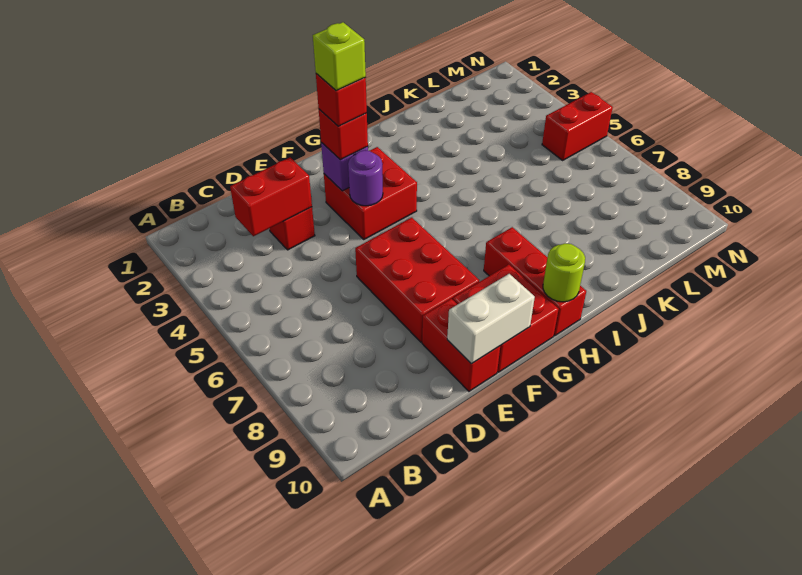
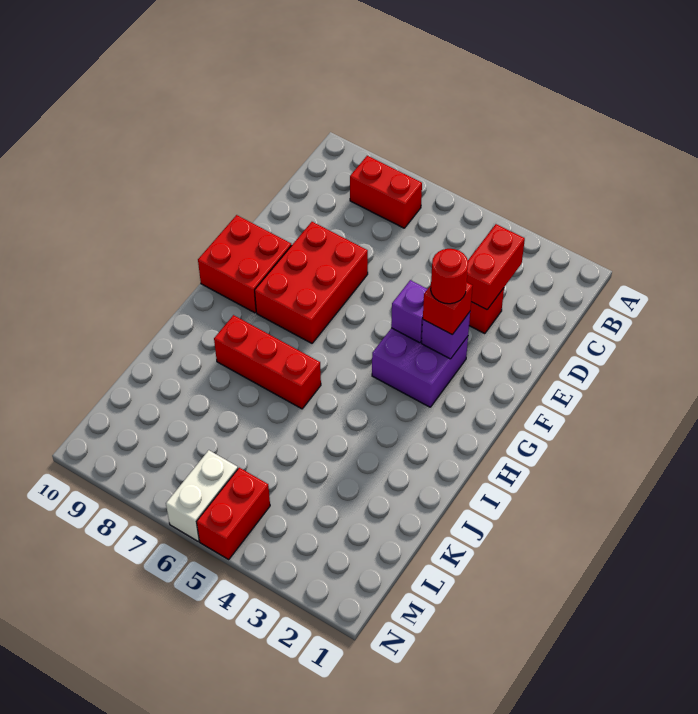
red brick E6:F8 level 1 -> red brick E7:G8 level 1
red brick E9:E10 level 1 -> red brick B7:B8 level 1
white brick E10:F10 level 2 -> white brick M6:N6 level 1
red brick F3:G4 level 1 -> purple brick F3:G4 level 1
red brick F3 level 4 -> red round brick F3 level 4
lime brick F3 level 5 -> none
purple round brick F4 level 2 -> purple brick F4 level 2
red brick H8:H10 level 1 -> red brick I6:I8 level 1
lime round brick H10 level 2 -> none

